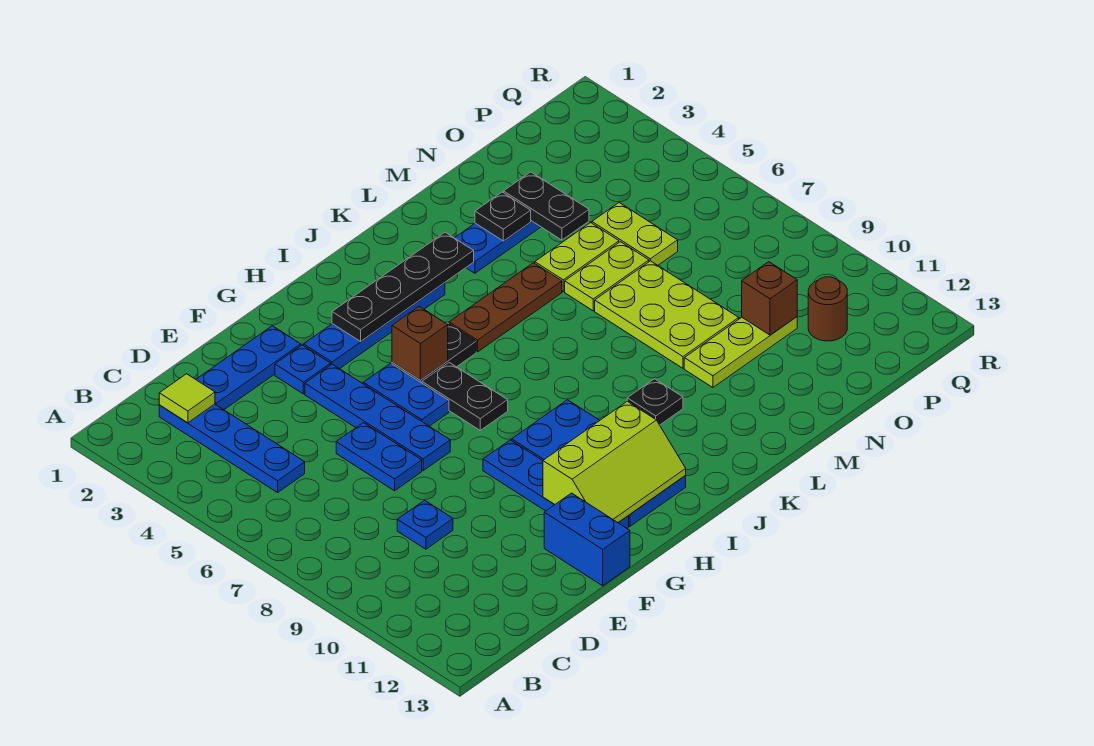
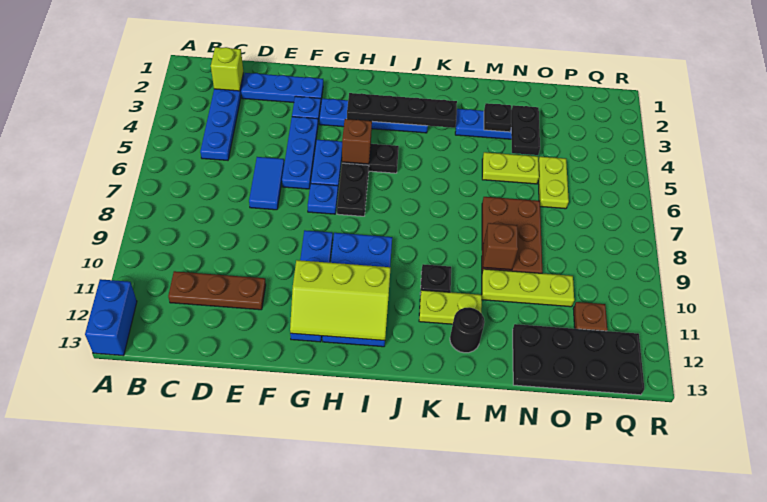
lime tile C2 level 2 -> lime brick C2 level 2
blue plate D9 level 1 -> blue plate G7 level 1
blue plate E6:E7 level 1 -> blue tile E6:E7 level 1
blue plate F4:F7 level 1 -> blue plate F4:F6 level 1
blue brick F12:F13 level 1 -> blue brick A12:A13 level 1
brown plate J5:L5 level 1 -> brown plate C11:E11 level 1
none -> black round brick L12 level 1
lime plate M6:N6 level 1 -> lime plate K11:L11 level 1
lime plate M7:N9 level 1 -> brown plate M7:N9 level 1
none -> black plate N12:Q13 level 1
brown brick O10 level 2 -> brown brick M9 level 2
brown round brick P11 level 1 -> brown plate P11 level 1

